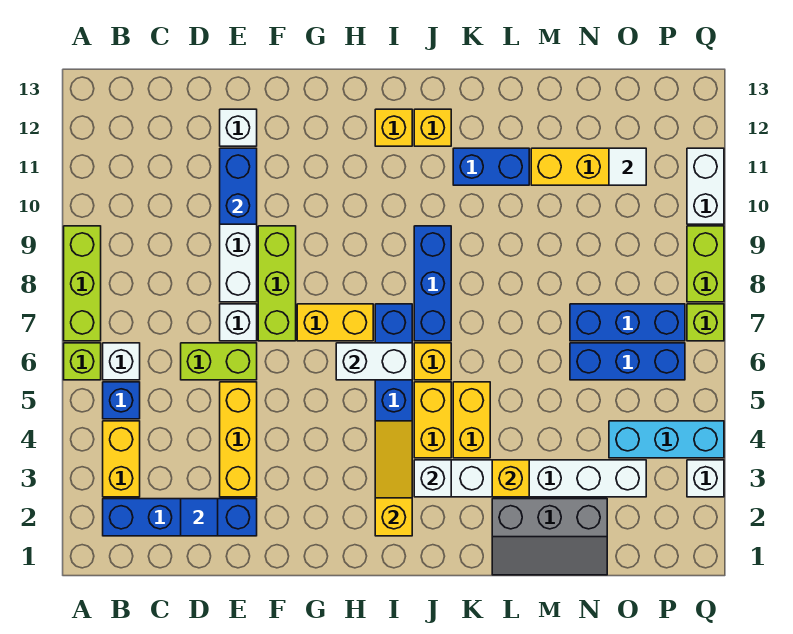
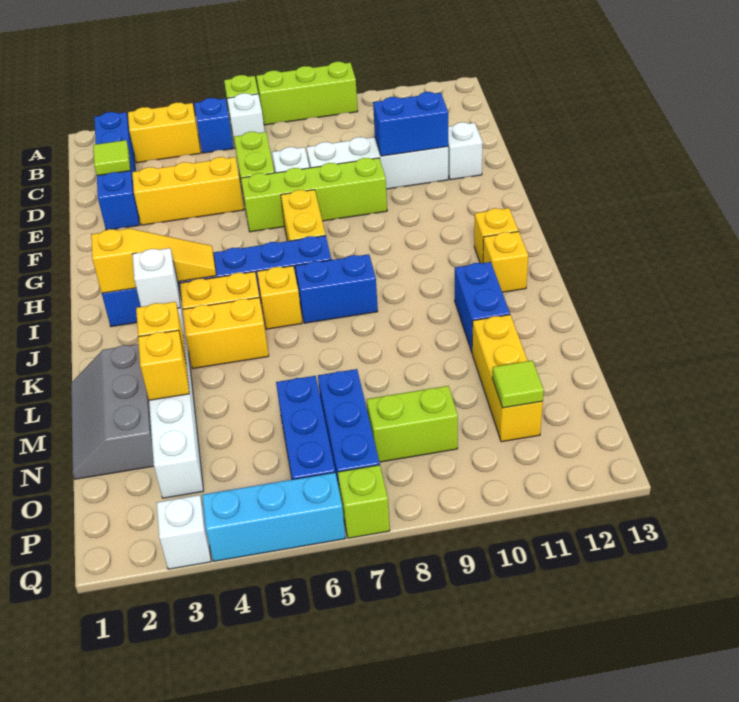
blue tile D2 level 2 -> lime tile D2 level 2
lime brick F7:F9 level 1 -> lime brick F6:F9 level 1
white brick H6:I6 level 2 -> none
blue brick J7:J9 level 1 -> blue brick J7:J8 level 1
none -> yellow brick M3 level 2
cyan brick O4:Q4 level 1 -> cyan brick Q4:Q6 level 1
white tile O11 level 2 -> lime tile O11 level 2
lime brick Q8:Q9 level 1 -> lime brick O8:O9 level 1
white brick Q10:Q11 level 1 -> none

